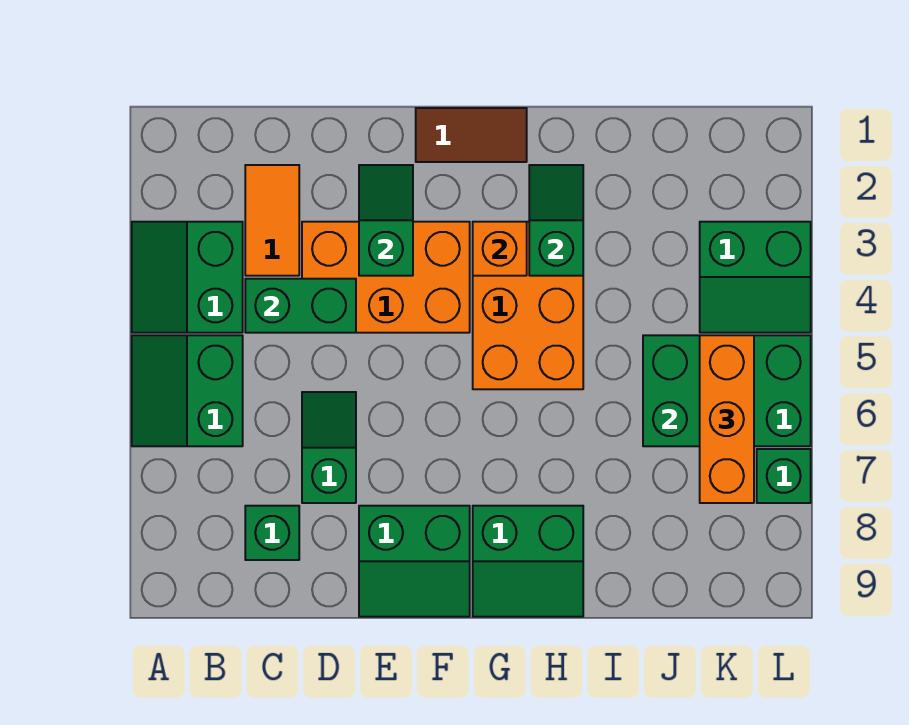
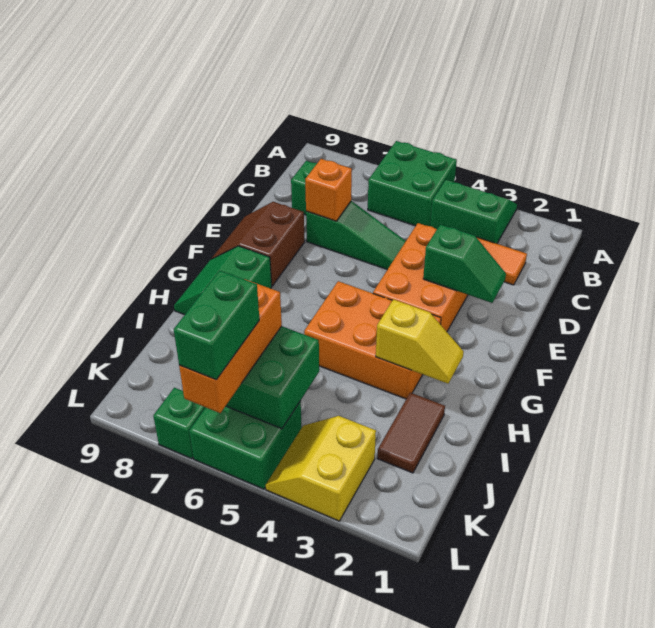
green slope A5:B6 level 1 top B -> green brick A5:B6 level 1
green brick C4:D4 level 2 -> green brick K6:L6 level 4
green slope D6:D7 level 1 top 7 -> green slope D5:D7 level 1 top 7
green slope E8:F9 level 1 top 8 -> brown slope E8:F9 level 1 top 8
brown tile F1:G1 level 1 -> brown tile I2:J2 level 1
orange brick G3 level 2 -> orange brick D7 level 2
green slope H2:H3 level 2 top 3 -> yellow slope H2:H3 level 2 top 3
green slope K3:L4 level 1 top 3 -> yellow slope K3:L4 level 1 top 3
orange brick K5:K7 level 3 -> orange brick J6:L6 level 3

